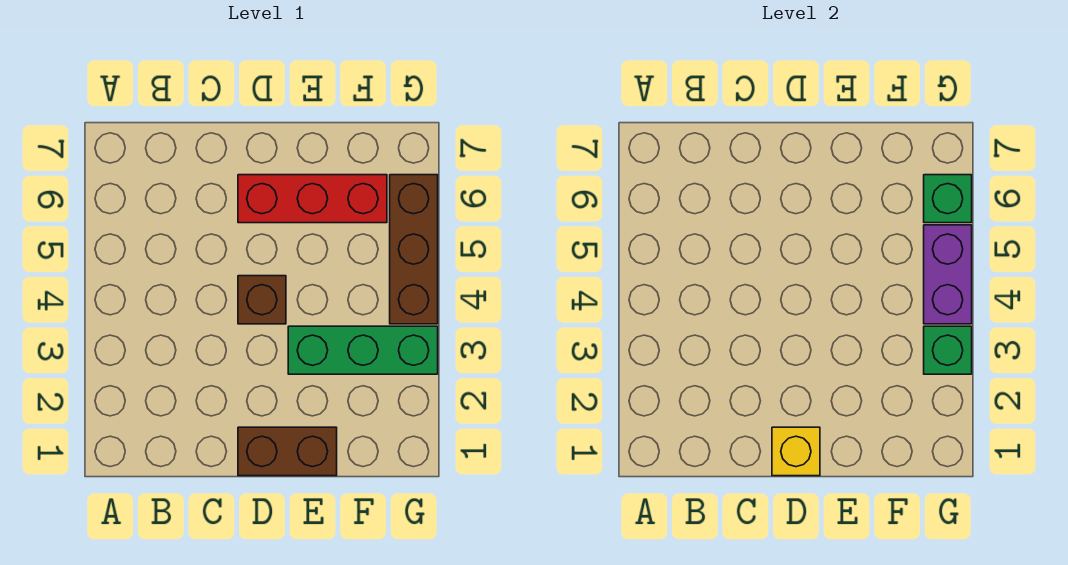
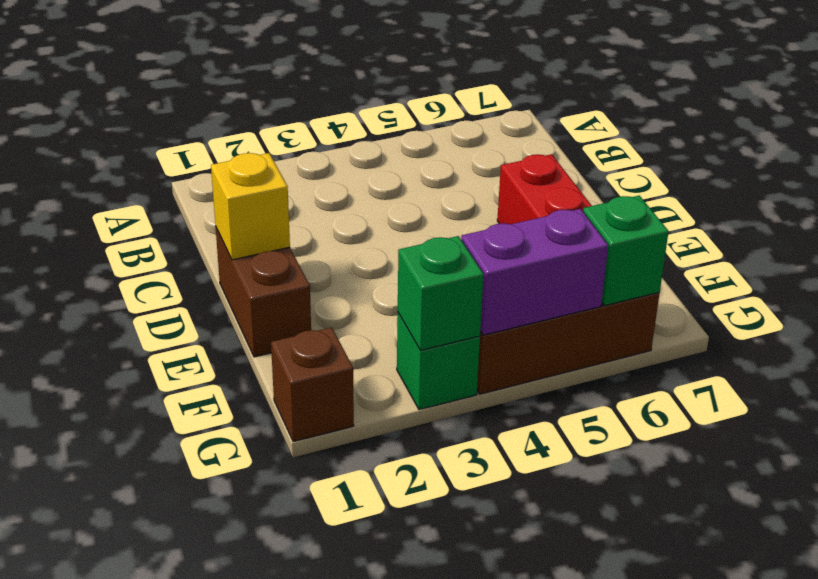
brown brick D4 level 1 -> brown brick G1 level 1
green brick E3:G3 level 1 -> green brick G3 level 1

